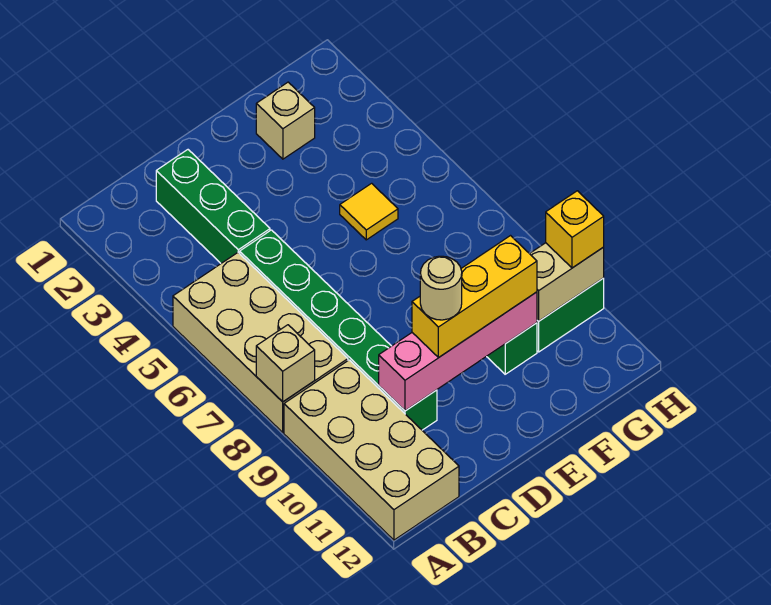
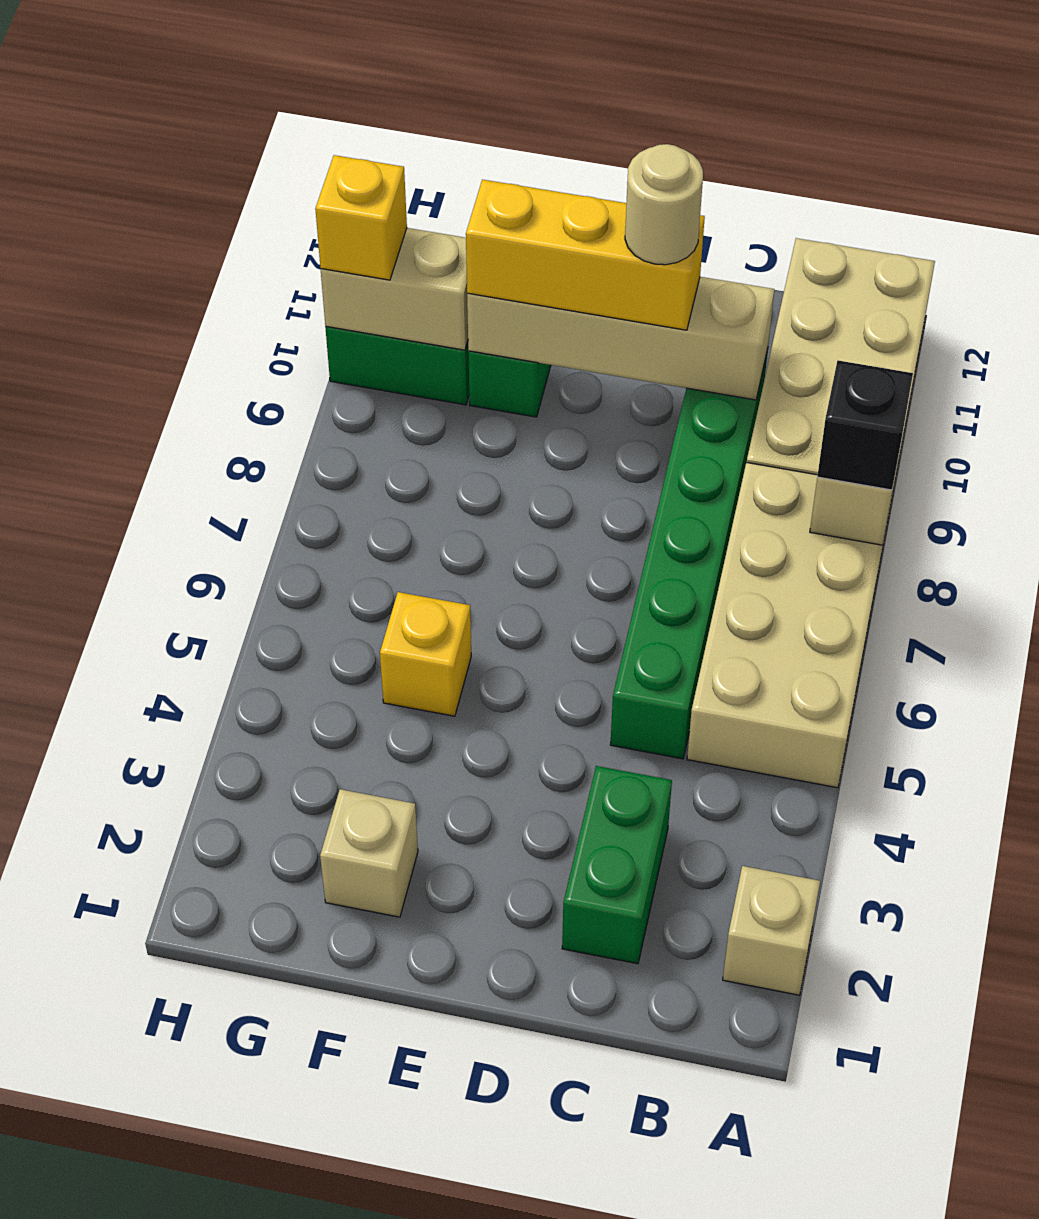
none -> tan brick A2 level 1
none -> black brick A8 level 3
green brick C2:C4 level 1 -> green brick C2:C3 level 1
pink brick C10:F10 level 2 -> tan brick C10:F10 level 2
yellow tile F5 level 1 -> yellow brick F5 level 1

